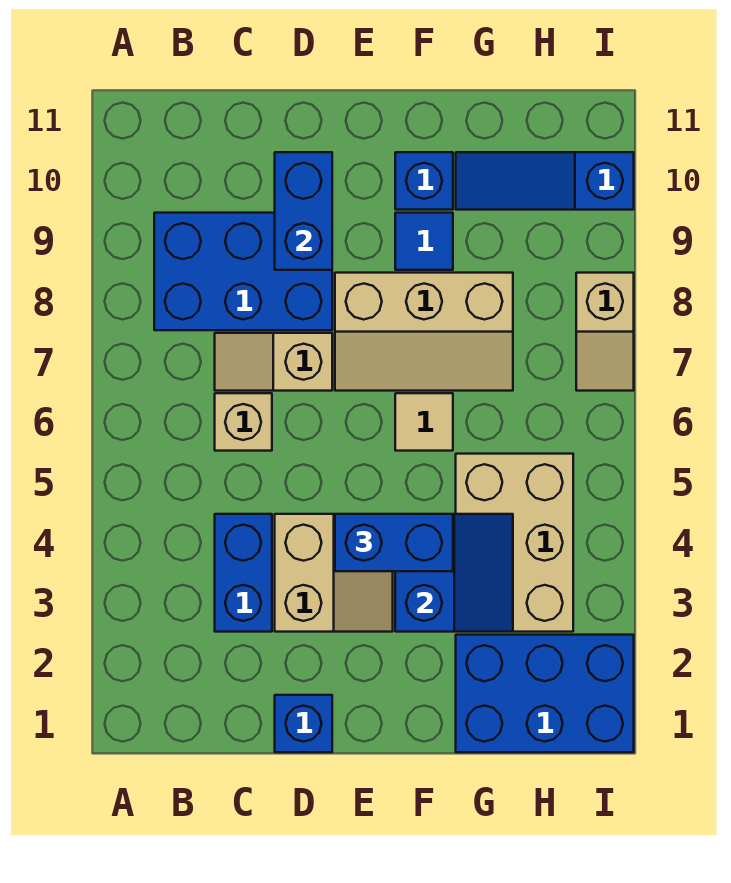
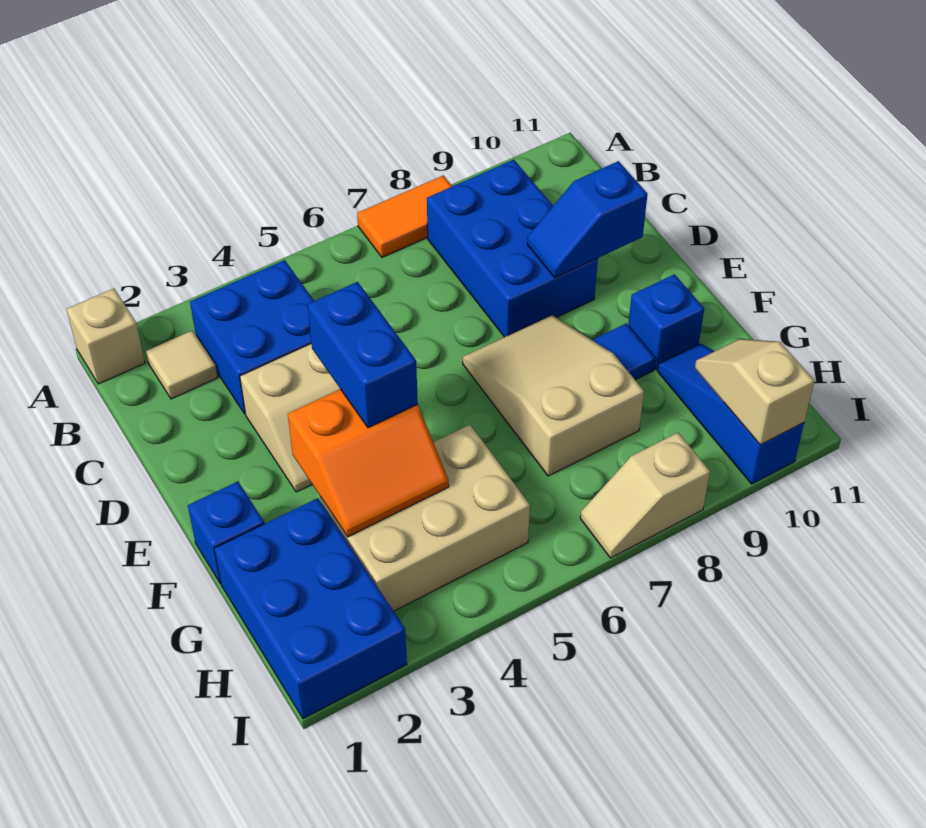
none -> orange tile A7:A8 level 1
blue brick C3:C4 level 1 -> blue brick B3:C4 level 1
tan brick C6 level 1 -> tan brick A1 level 1
tan slope C7:D7 level 1 top D -> tan slope H10:I10 level 2 top I
blue brick D1 level 1 -> blue brick F1 level 1
blue brick D9:D10 level 2 -> blue slope D9:D10 level 2 top 10
tan slope E7:G8 level 1 top 8 -> tan slope E7:G8 level 1 top G
blue slope F3:G4 level 2 top F -> orange slope F3:G4 level 2 top F
tan tile F6 level 1 -> tan tile B2 level 1

